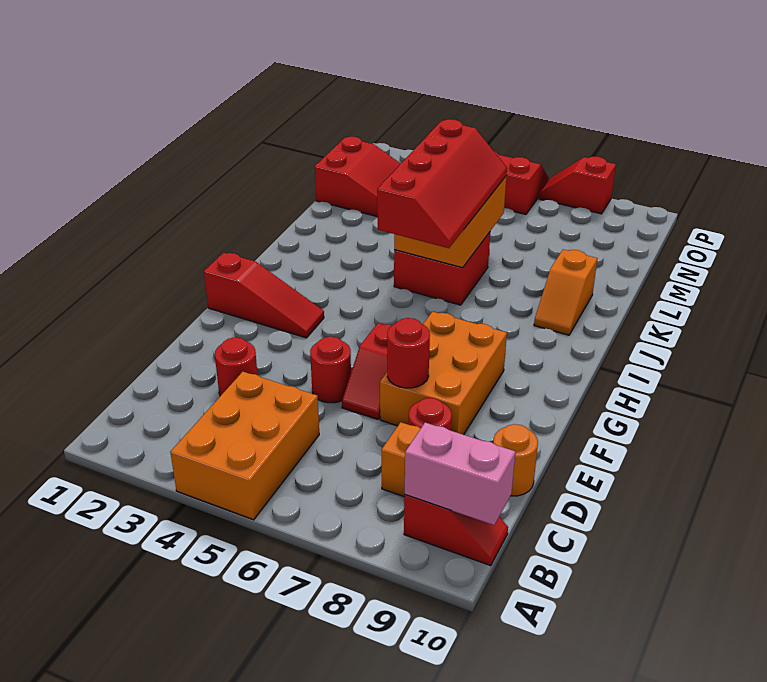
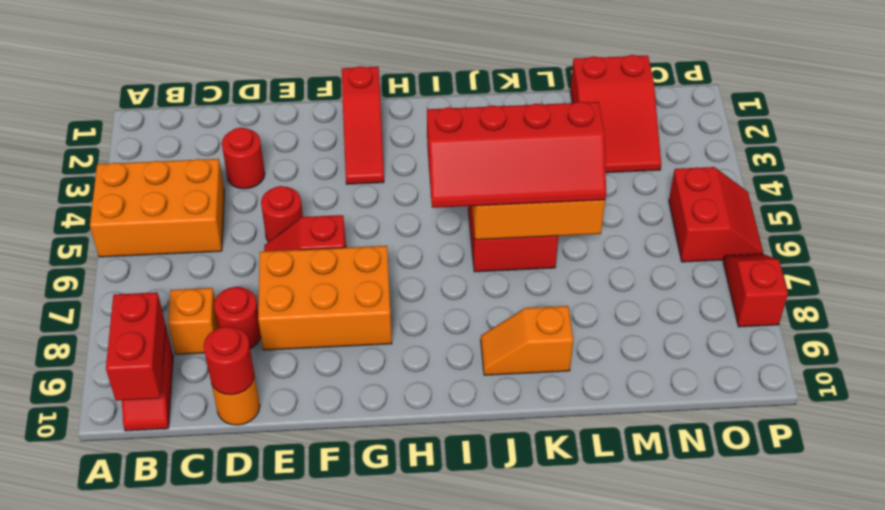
pink brick B9:B10 level 2 -> red brick B9:B10 level 2
red round brick E7 level 2 -> red round brick D10 level 2

